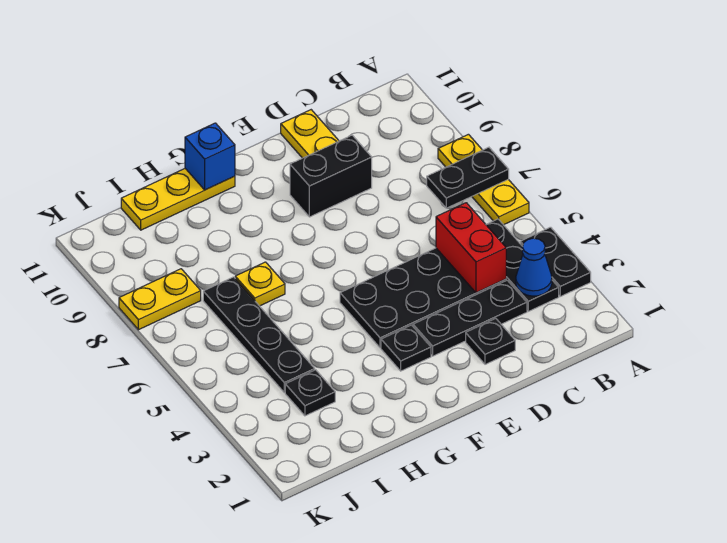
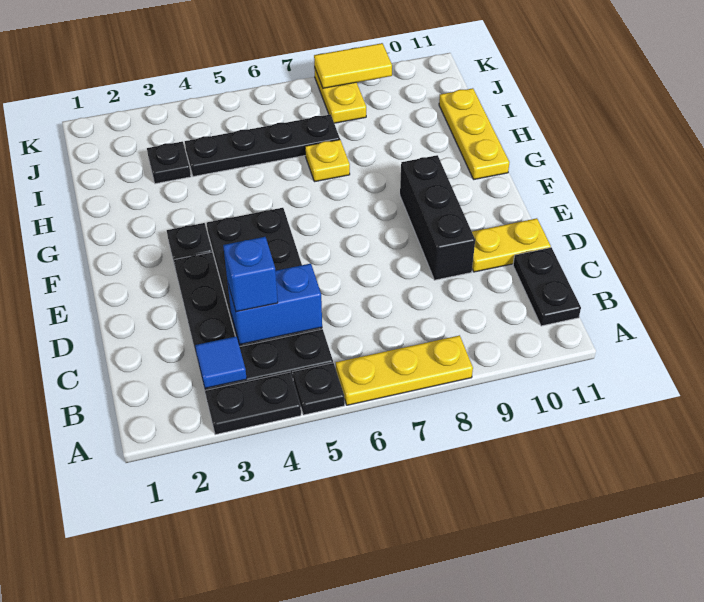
black plate A7:B7 level 2 -> black plate B11:C11 level 1
blue cone B3 level 2 -> blue tile B3 level 2
red brick C4:C5 level 2 -> blue brick C4:C5 level 2
black plate D2 level 1 -> black plate A5 level 1
black brick D9:E9 level 1 -> black brick D9:F9 level 1
blue brick G11 level 2 -> blue brick C4 level 3
none -> yellow tile K8:K9 level 2

